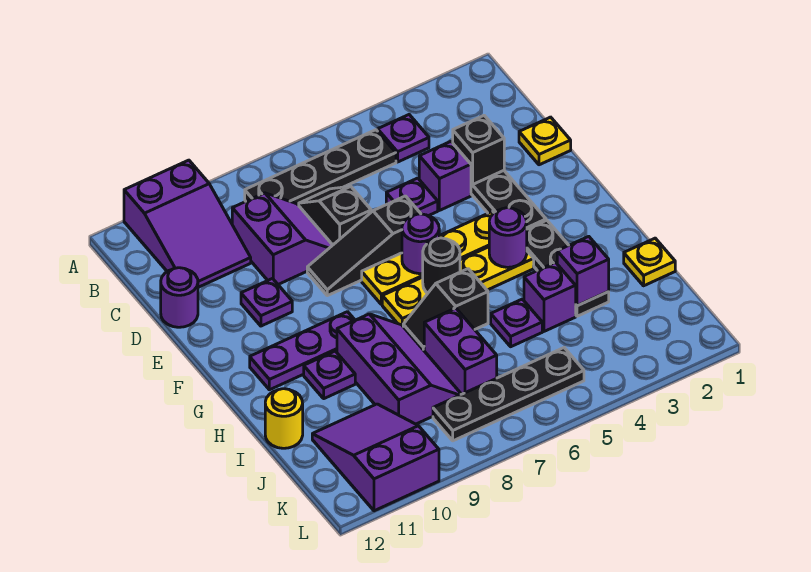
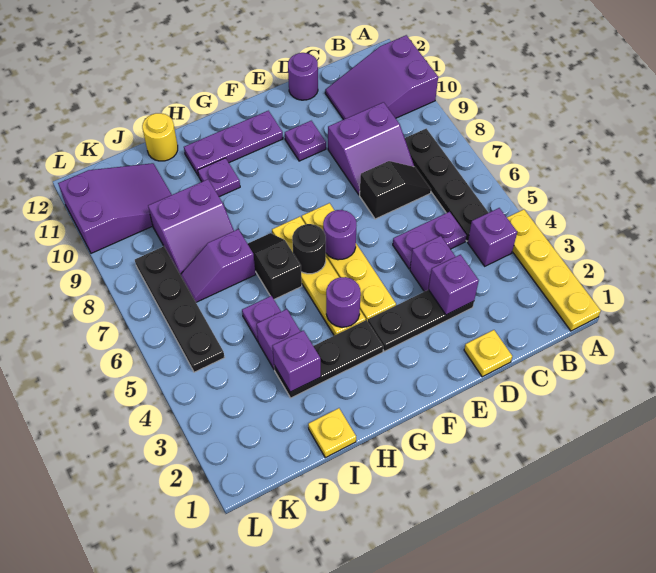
none -> yellow plate A1:A4 level 1
purple plate B4 level 1 -> purple brick B4 level 1
black brick D3 level 2 -> purple brick D3 level 2
purple plate D5 level 1 -> purple plate C5:D5 level 1
black slope E6:E8 level 1 top 6 -> none
purple plate G9:G11 level 1 -> purple plate F11:H11 level 1
purple slope H8:J9 level 1 top 9 -> purple slope I8:J9 level 1 top 9
purple brick I7:J7 level 1 -> purple slope I7:J7 level 1 top I

